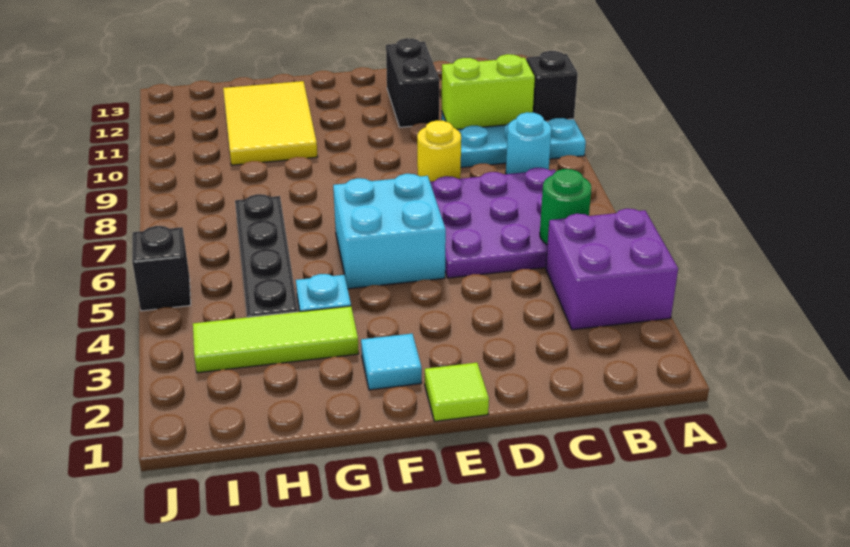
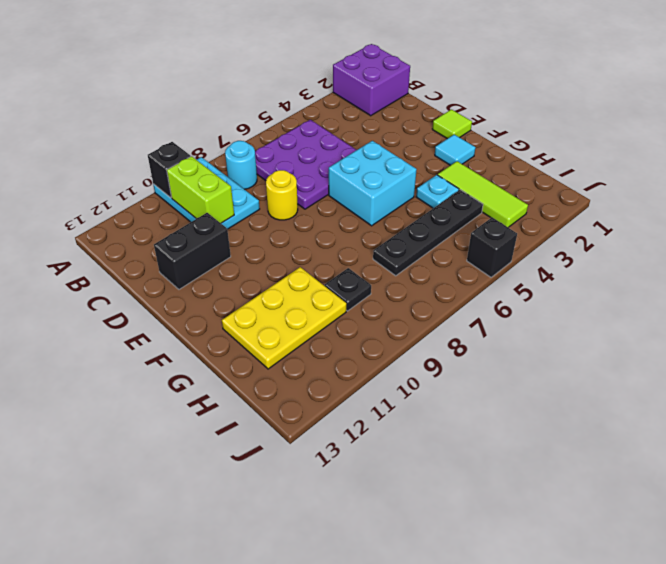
purple brick A3:B4 level 1 -> purple brick A1:B2 level 1
green round brick B5 level 2 -> none
yellow tile G10:H12 level 1 -> yellow plate G10:H12 level 1
none -> black plate H9 level 1

